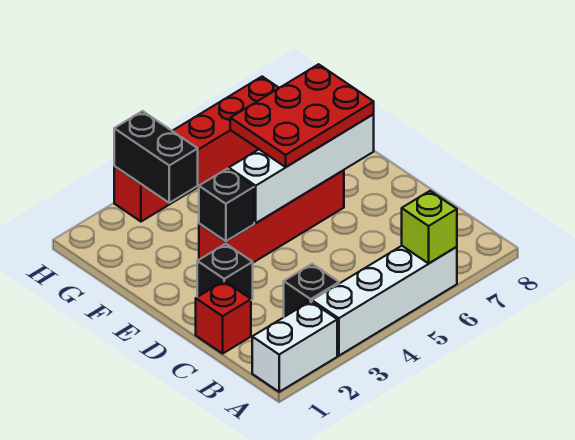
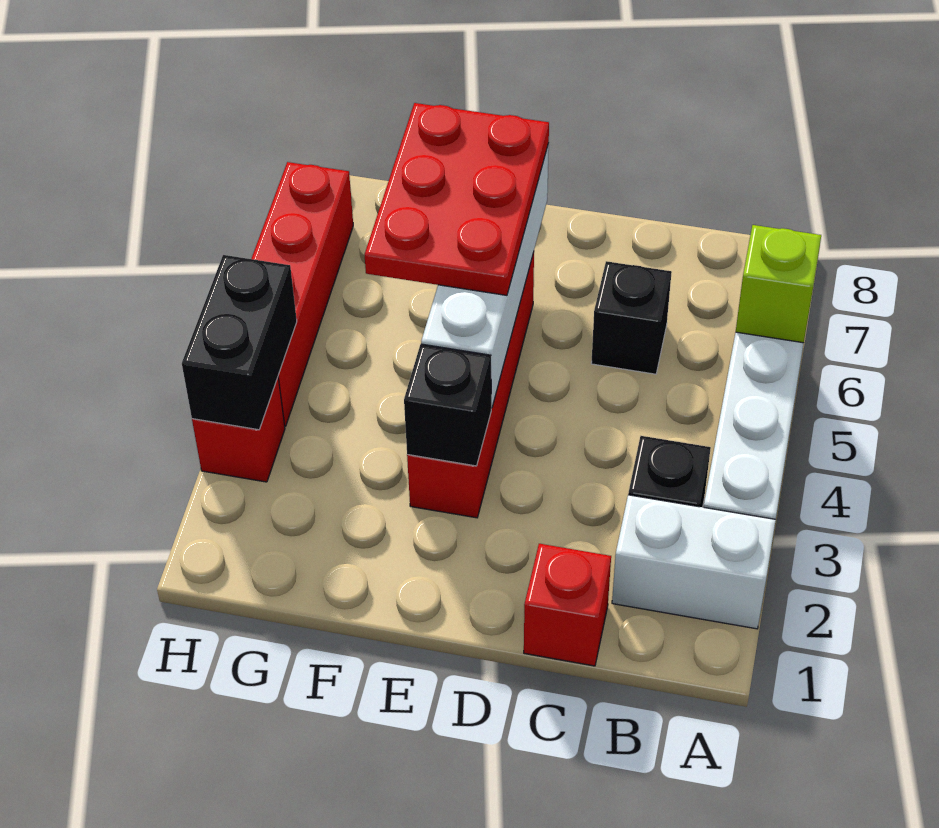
white brick A1:A2 level 1 -> white brick A2:B2 level 1
black brick D2 level 1 -> black brick C6 level 1
black brick G3:H3 level 2 -> black brick H3:H4 level 2

